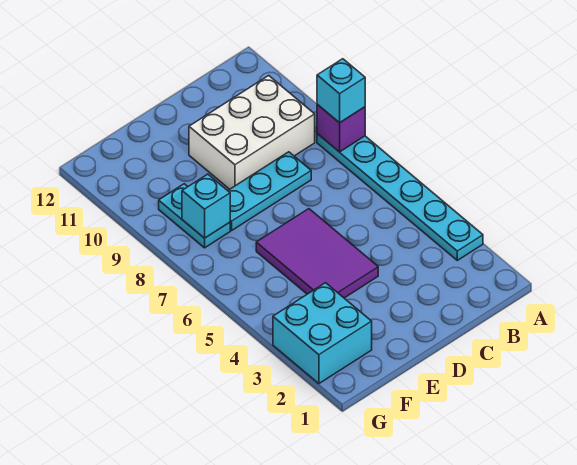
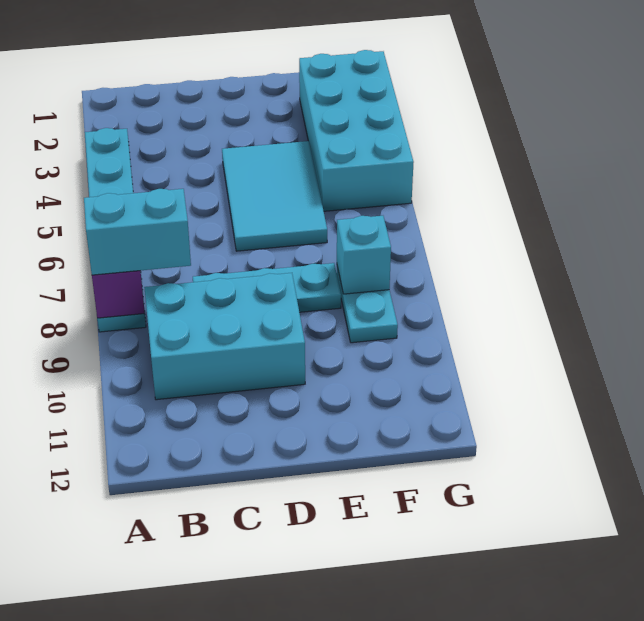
cyan brick A8 level 3 -> cyan brick A8:B8 level 3
white brick B9:D10 level 1 -> cyan brick B9:D10 level 1
purple tile D4:E6 level 1 -> cyan tile D4:E6 level 1
cyan brick F2:G3 level 1 -> cyan brick F2:G5 level 1

